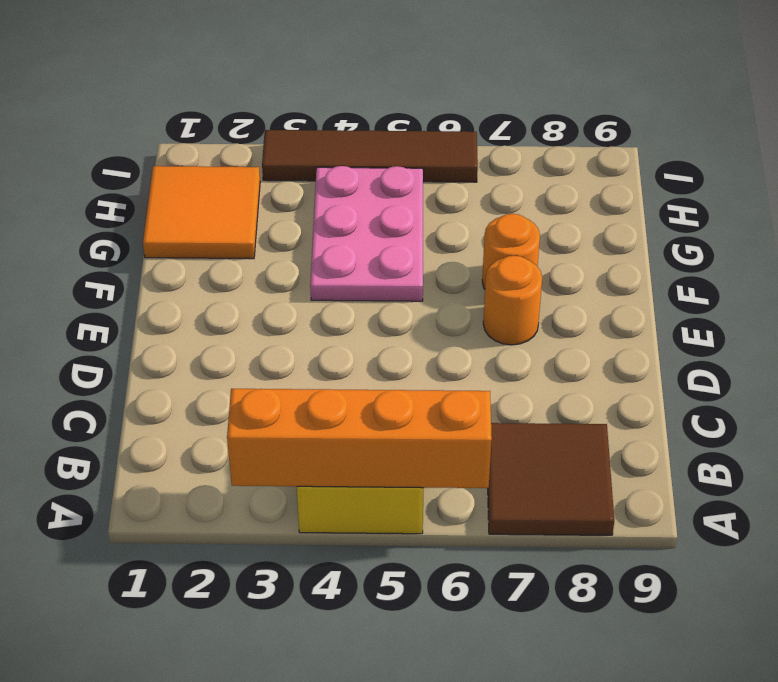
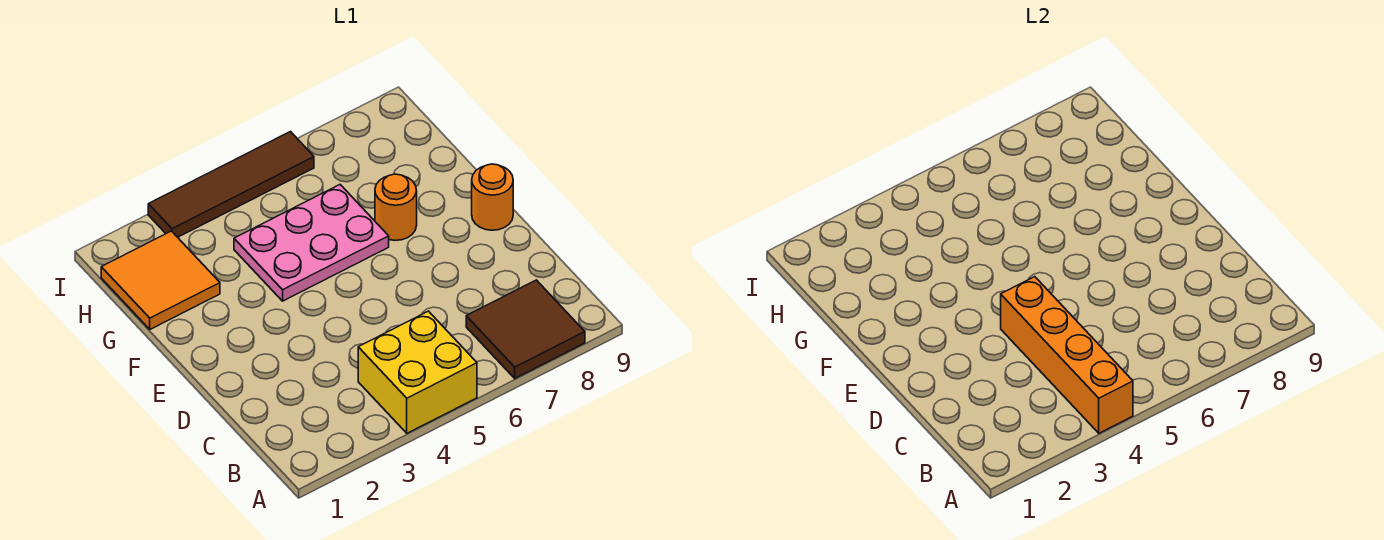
orange brick A3:A6 level 2 -> orange brick A4:D4 level 2
orange round brick E7 level 1 -> orange round brick E9 level 1
pink plate F4:H5 level 1 -> pink plate F4:G6 level 1

